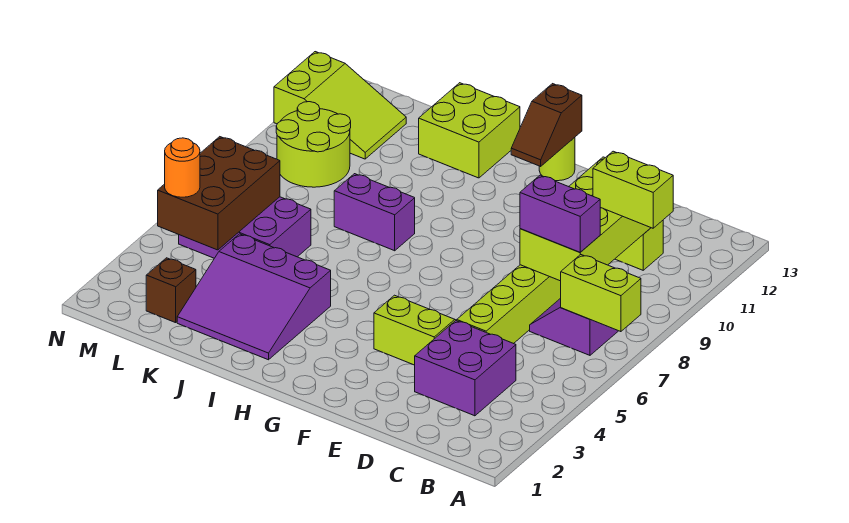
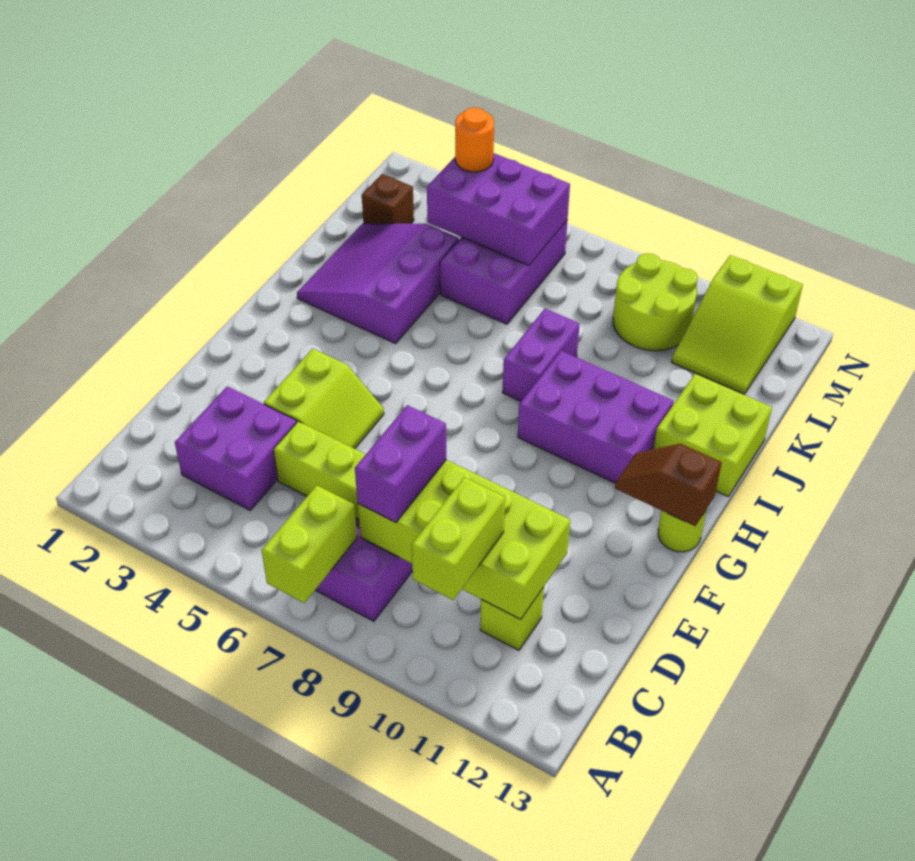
none -> purple brick H9:I11 level 1
brown brick L4:M6 level 2 -> purple brick L4:M6 level 2

